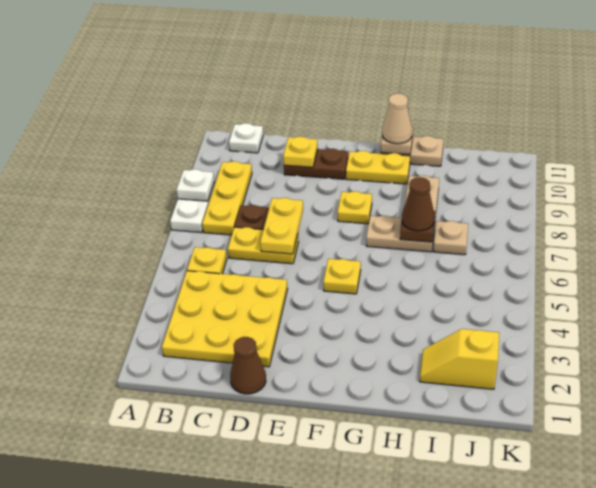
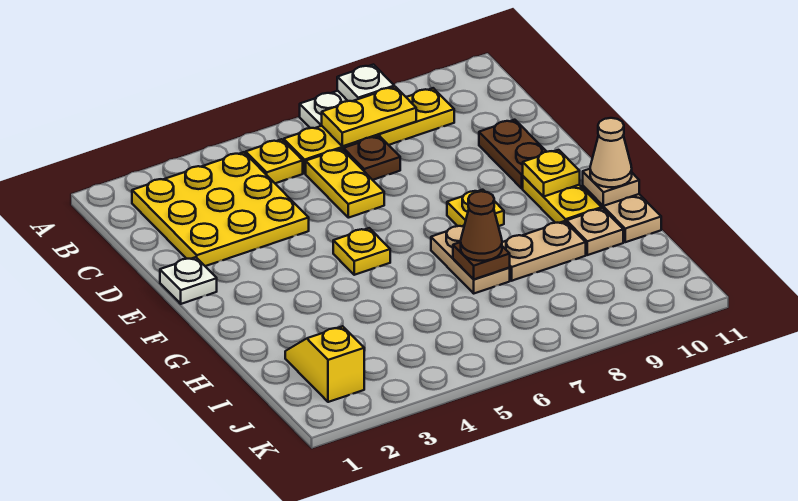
yellow plate B7:B9 level 1 -> yellow plate B6:B9 level 1
white plate B11 level 1 -> white plate E1 level 1
brown cone D1 level 1 -> none
yellow plate D6:D7 level 2 -> yellow plate B7:B8 level 2
yellow plate D10 level 2 -> yellow plate F10 level 2
tan plate I7 level 1 -> tan plate H10 level 1

